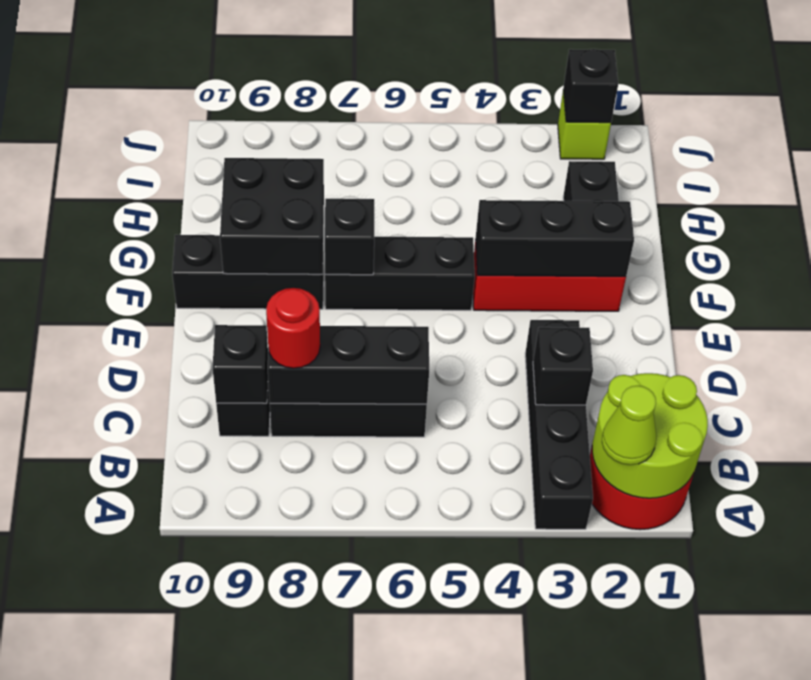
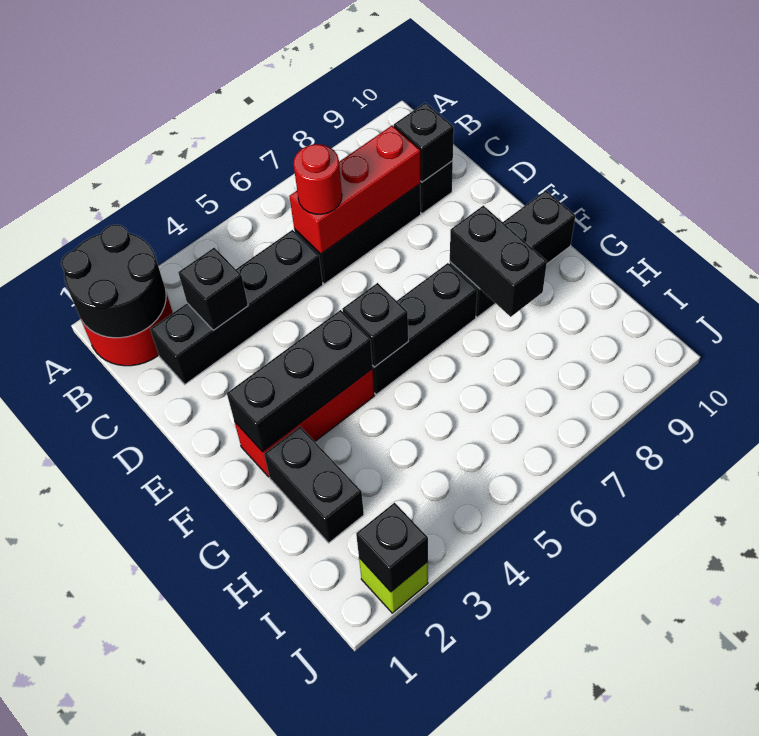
lime round brick A1:B2 level 2 -> black round brick A1:B2 level 2
lime cone A2 level 3 -> none
black brick A3:D3 level 1 -> black brick C2:C5 level 1
black brick C6:C8 level 2 -> red brick C6:C8 level 2
red round brick C8 level 3 -> red round brick C6 level 3
black brick F7 level 2 -> black brick F5 level 2
black brick F8:G9 level 2 -> black brick F8:G8 level 2

